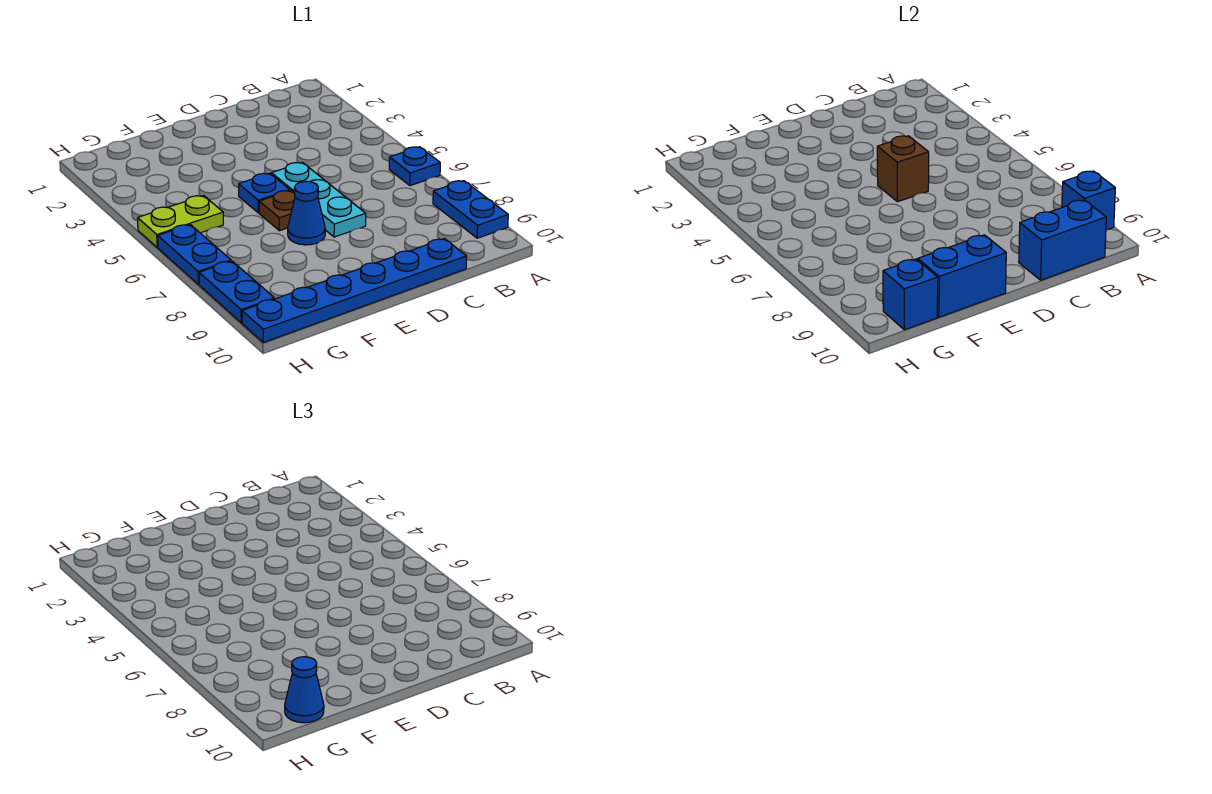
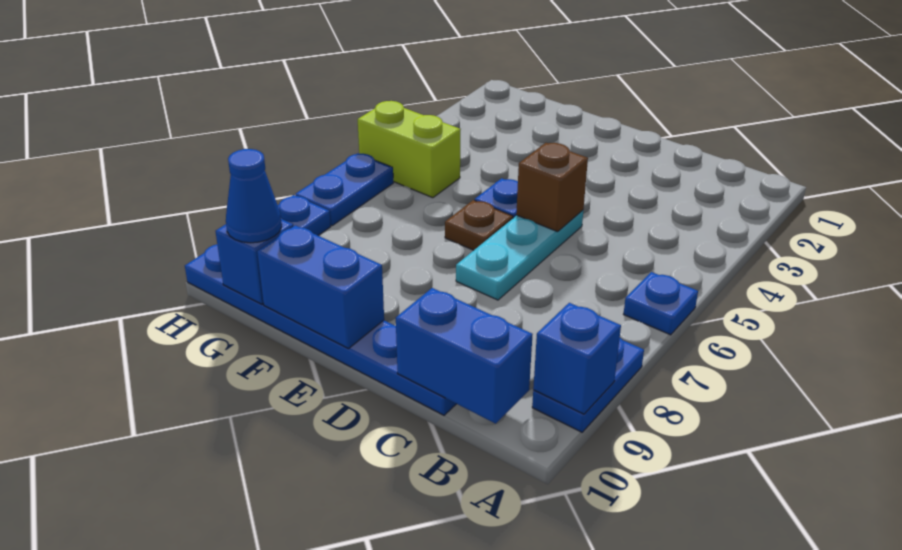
blue cone E7 level 1 -> none
lime plate G5:H5 level 1 -> lime brick G5:H5 level 1

